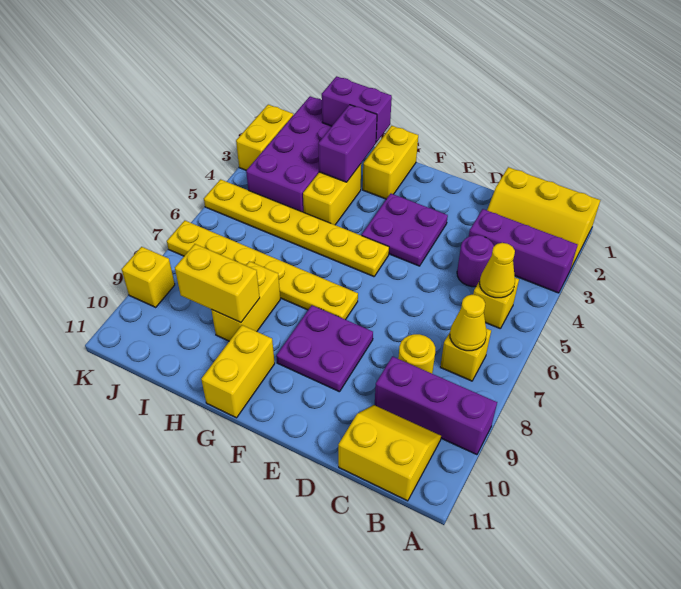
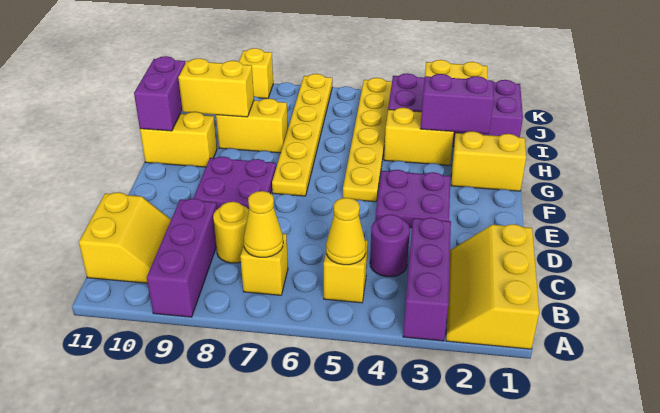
purple brick H1:I1 level 2 -> purple brick G11:H11 level 2
yellow brick H9:I9 level 2 -> yellow brick H9:H10 level 2

